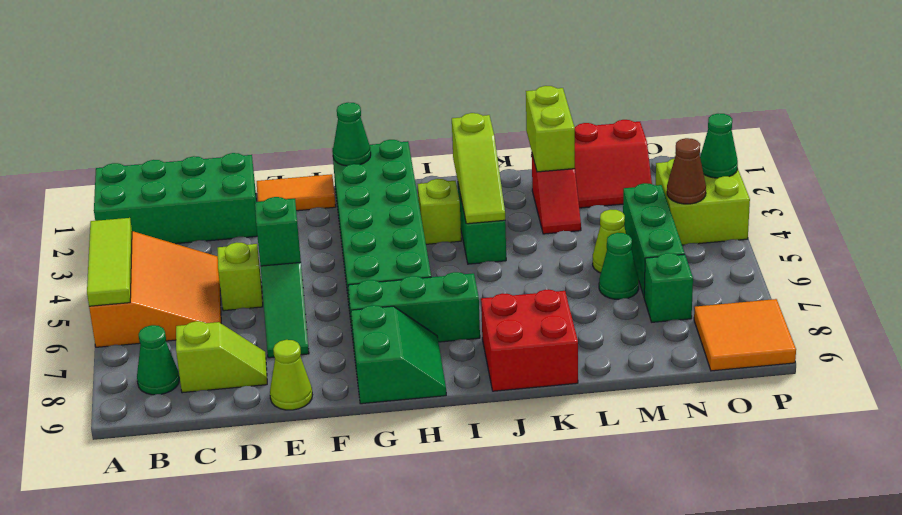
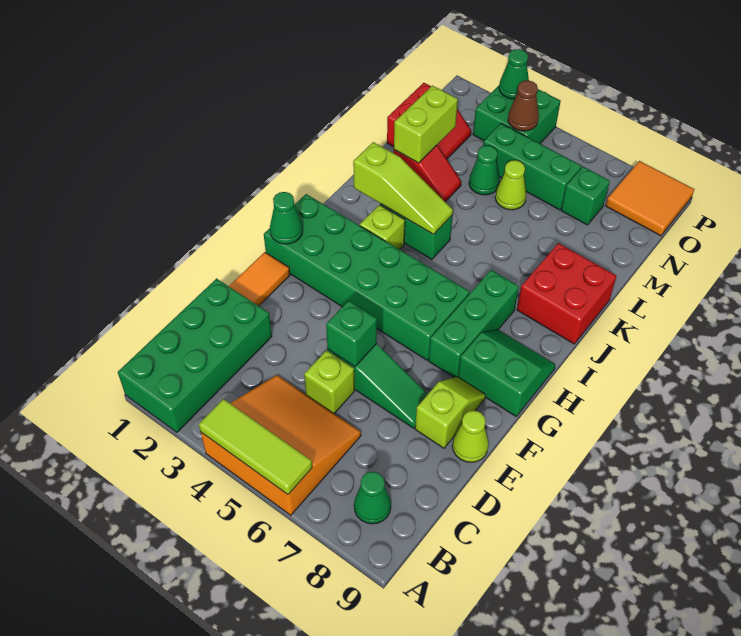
lime slope C8:D8 level 1 top C -> lime slope E8:F8 level 1 top E
lime brick L1:L2 level 2 -> lime brick L2:M2 level 2
green cone M6 level 1 -> green cone M4 level 1
lime brick O3:P4 level 1 -> green brick O3:P4 level 1

